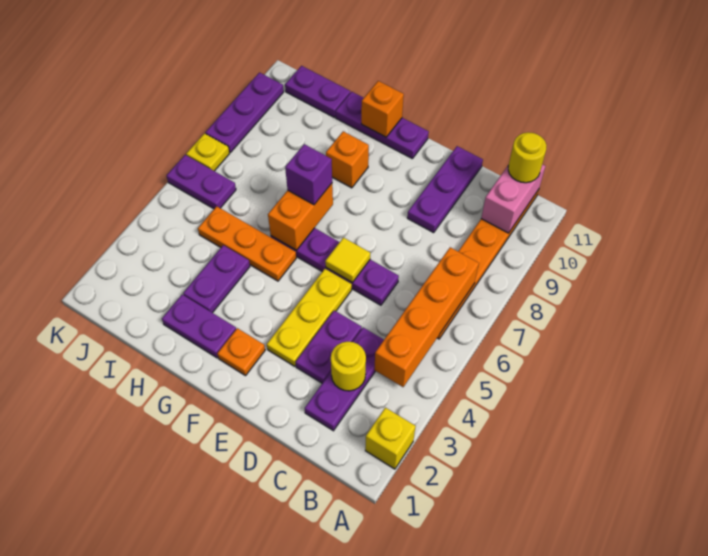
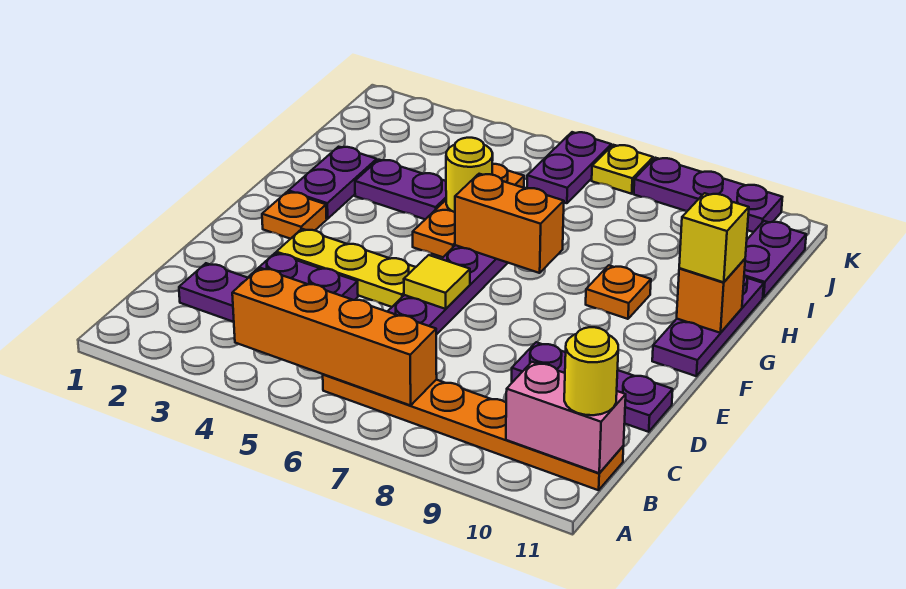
yellow brick A2 level 1 -> yellow brick G11 level 3
yellow round brick C3 level 2 -> yellow round brick H5 level 2
purple brick G7 level 3 -> none
orange brick G9 level 1 -> orange plate G9 level 1

